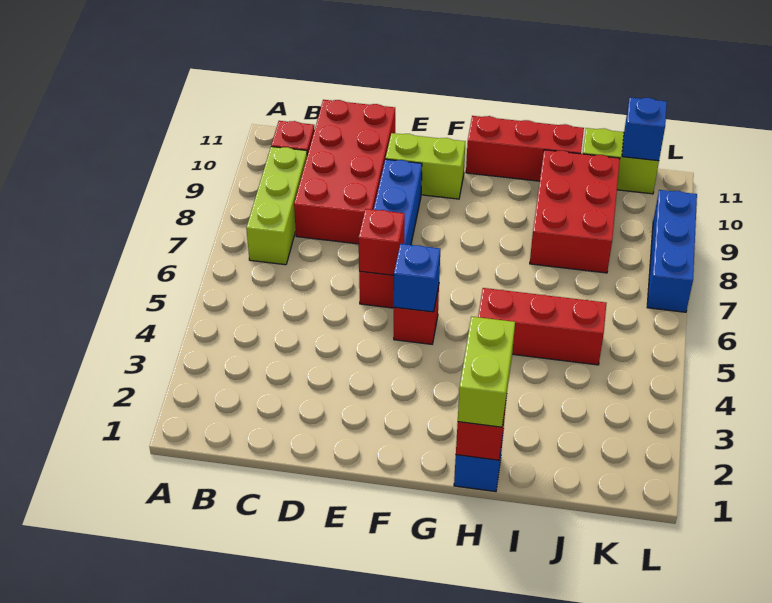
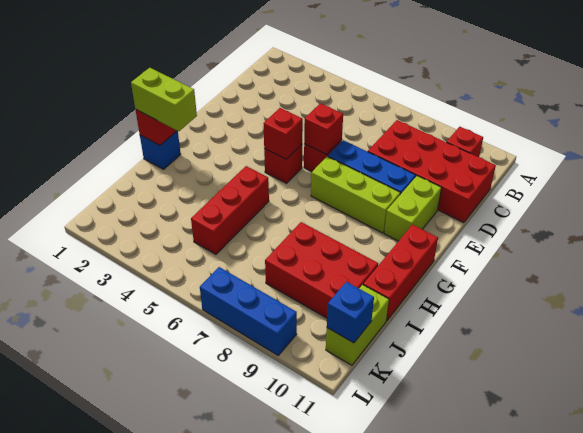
lime brick B7:B9 level 1 -> lime brick F7:F9 level 1
blue brick F5 level 2 -> red brick F5 level 2

